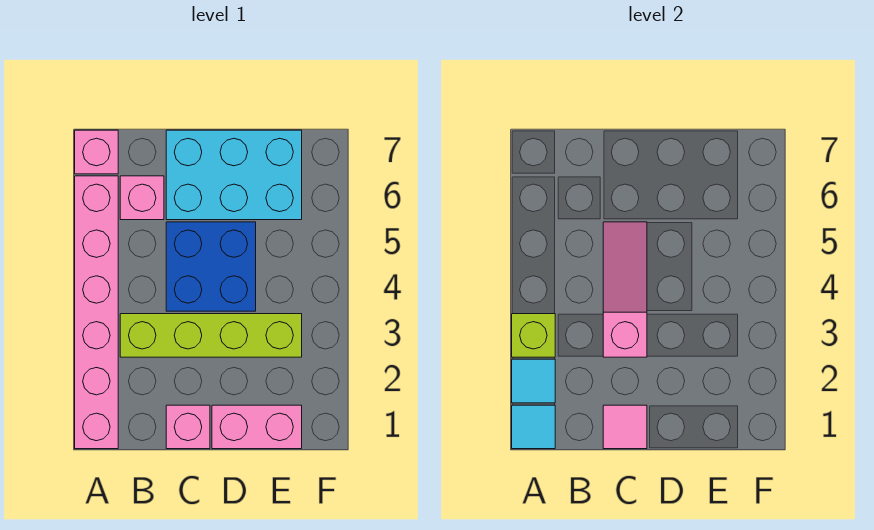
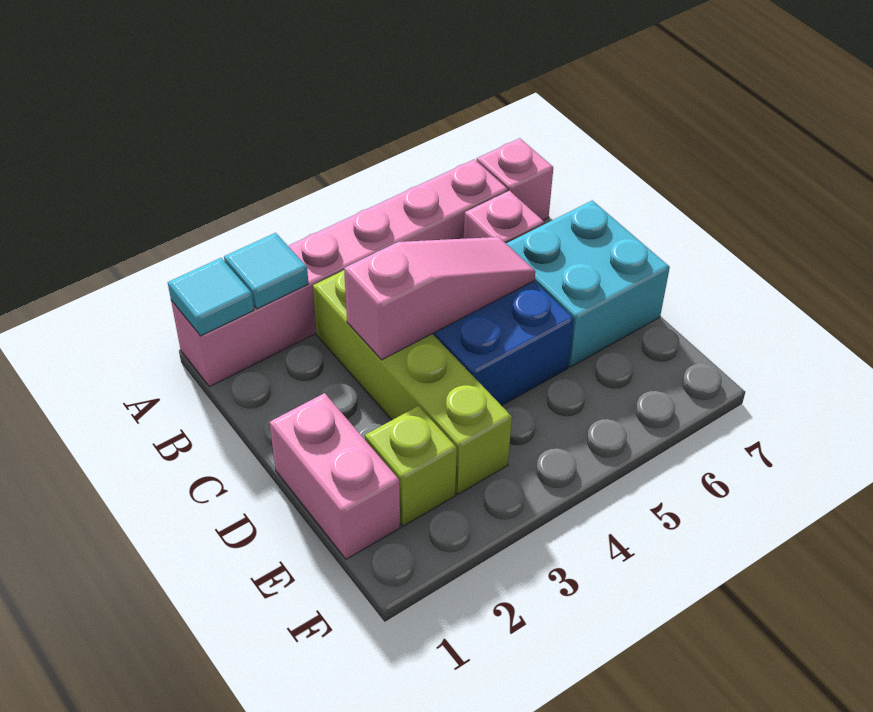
lime brick A3 level 2 -> lime brick E2 level 1
pink brick C1 level 1 -> none
pink tile C1 level 2 -> none
cyan brick C6:E7 level 1 -> cyan brick C6:D7 level 1

